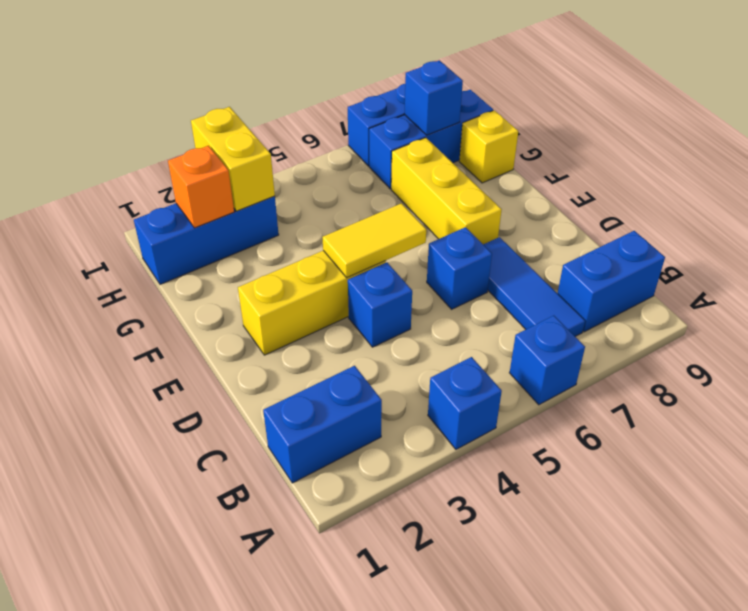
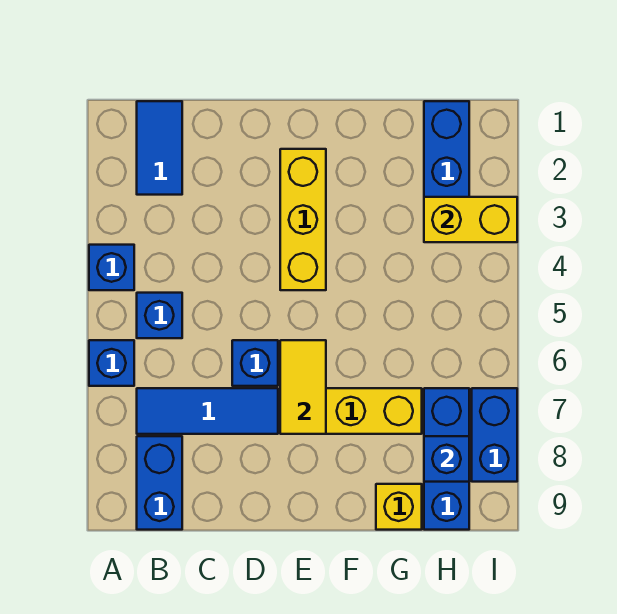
blue brick B1:B2 level 1 -> blue tile B1:B2 level 1
blue brick D4 level 1 -> blue brick B5 level 1
yellow tile E4:E5 level 2 -> yellow tile E6:E7 level 2
orange brick H2 level 2 -> none

